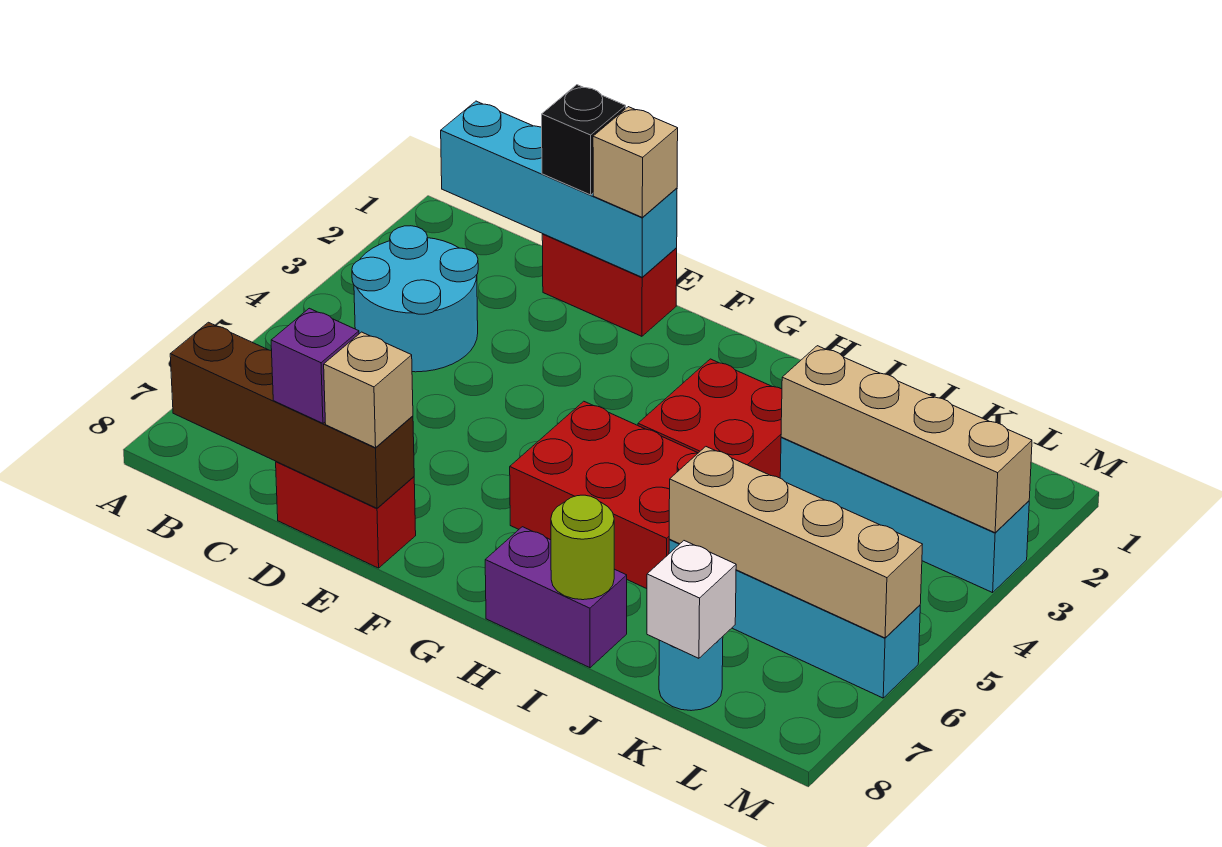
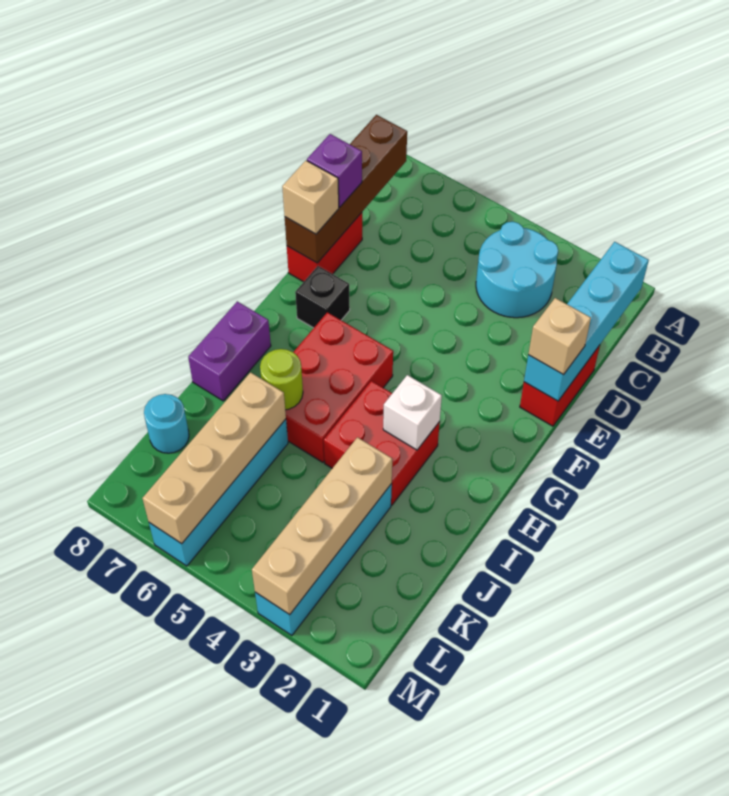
black brick D1 level 3 -> black brick F7 level 1
lime round brick I8 level 2 -> lime round brick I6 level 2
white brick K8 level 2 -> white brick H3 level 2

